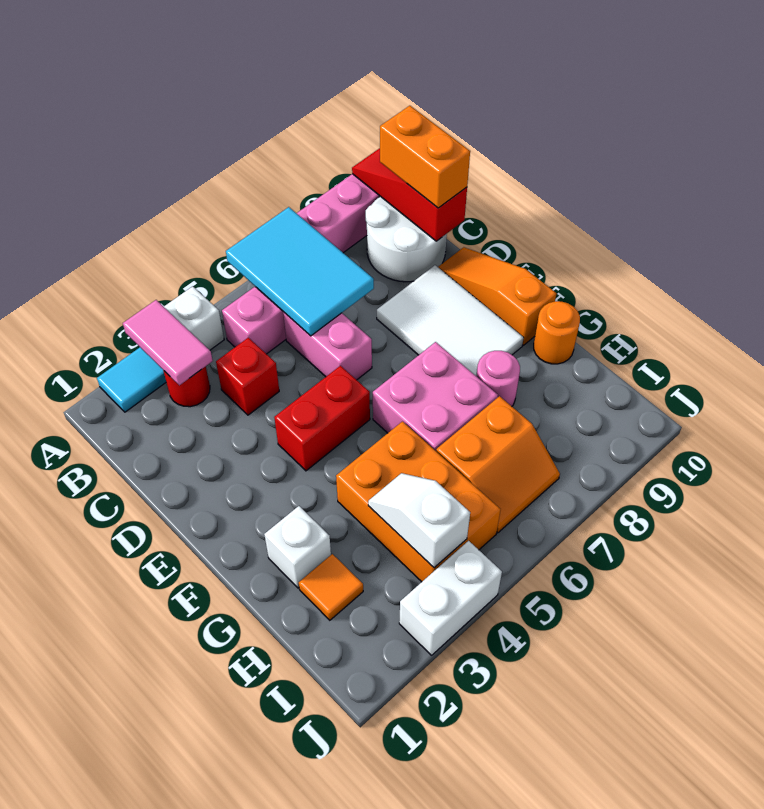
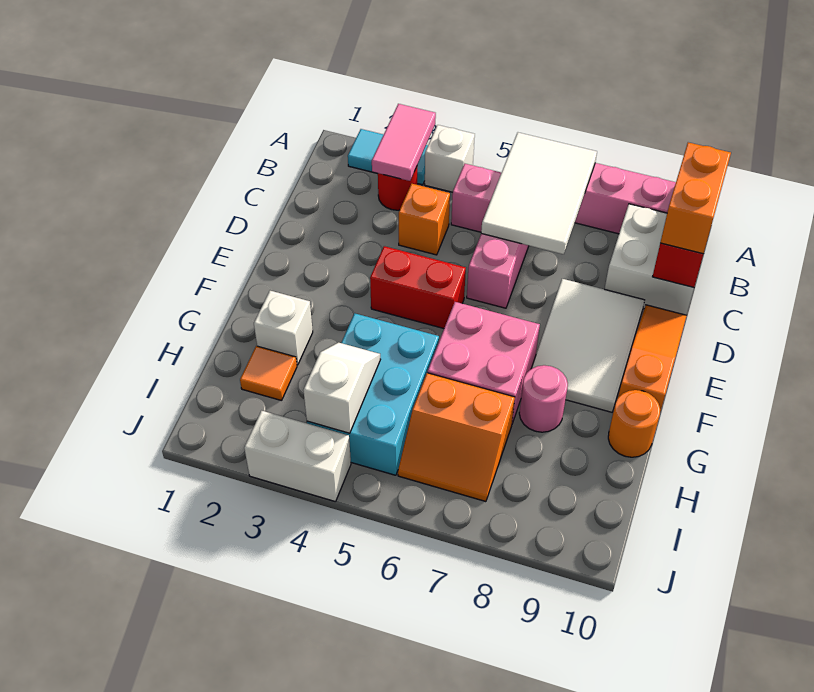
cyan tile A6:C7 level 2 -> white tile A6:C7 level 2
white round brick B9:C10 level 1 -> white brick B9:C10 level 1
red brick C4 level 1 -> orange brick C4 level 1
orange brick G4:I5 level 1 -> cyan brick G4:I5 level 1

